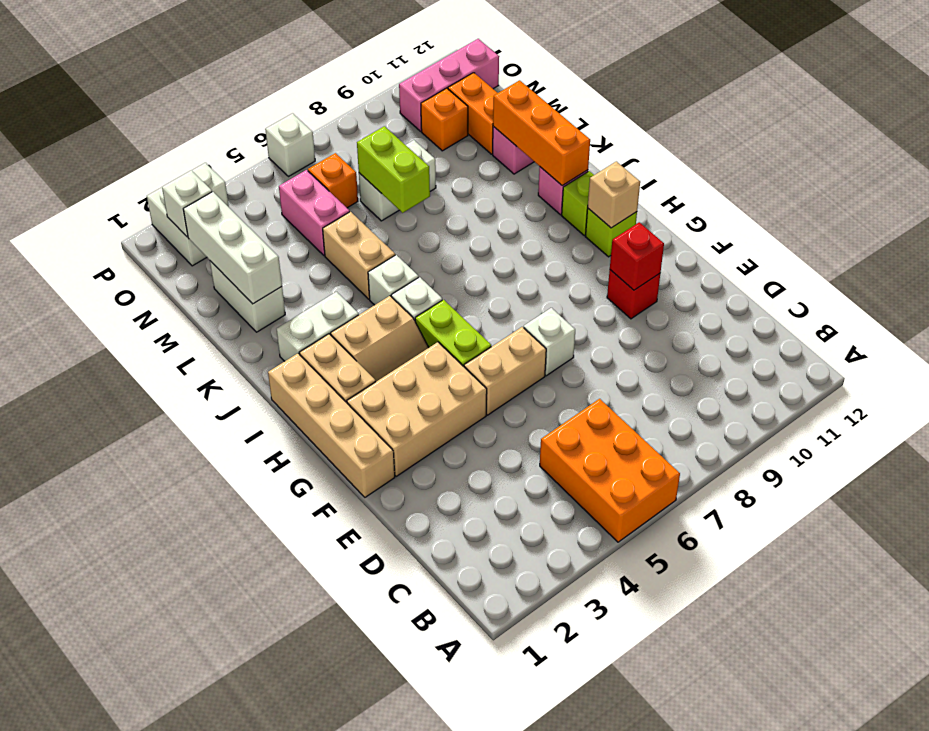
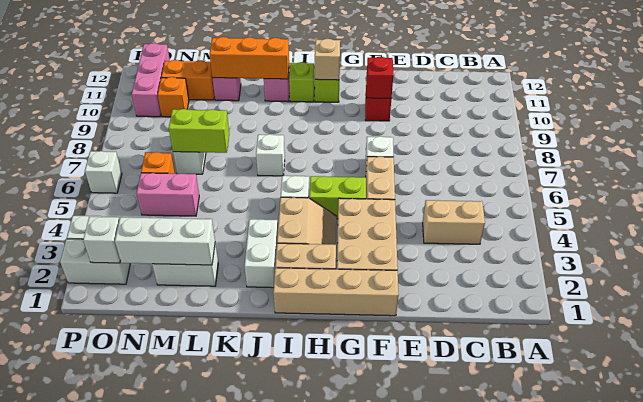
orange brick A5:C6 level 1 -> none
white brick J5 level 1 -> white brick J7 level 1
tan brick K5:L5 level 1 -> tan brick C4:D4 level 1

